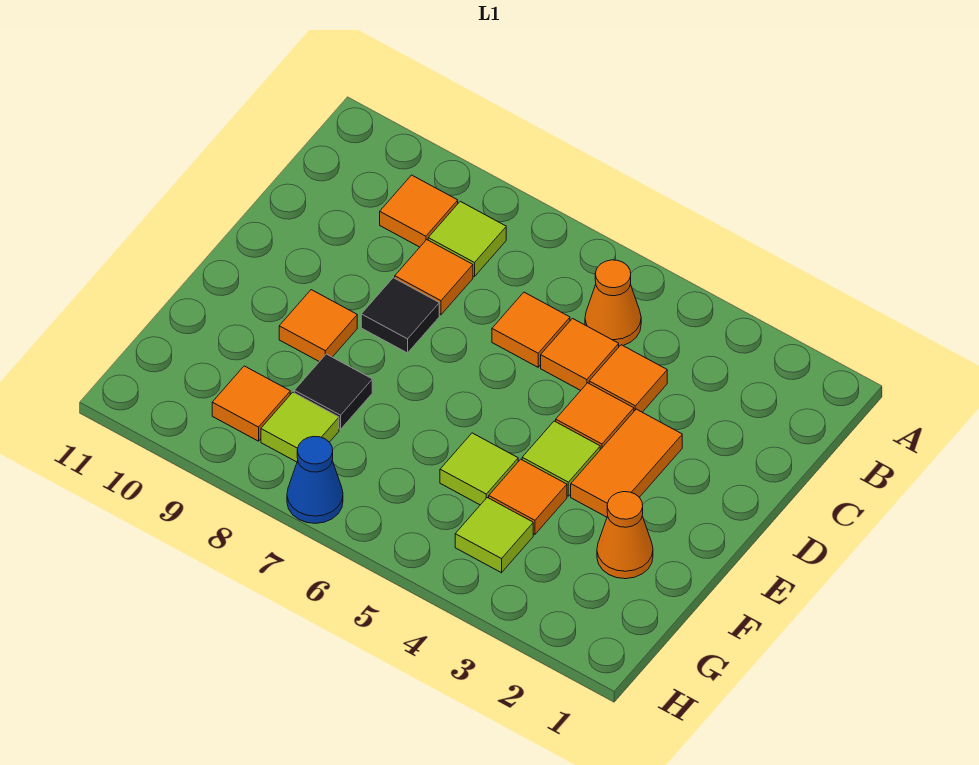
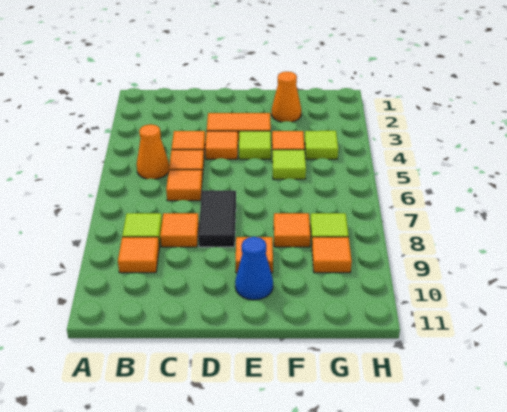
black tile D8 level 1 -> black tile D7:D8 level 1
black tile F8 level 1 -> orange tile F8 level 1
blue cone H7 level 1 -> blue cone E10 level 1

